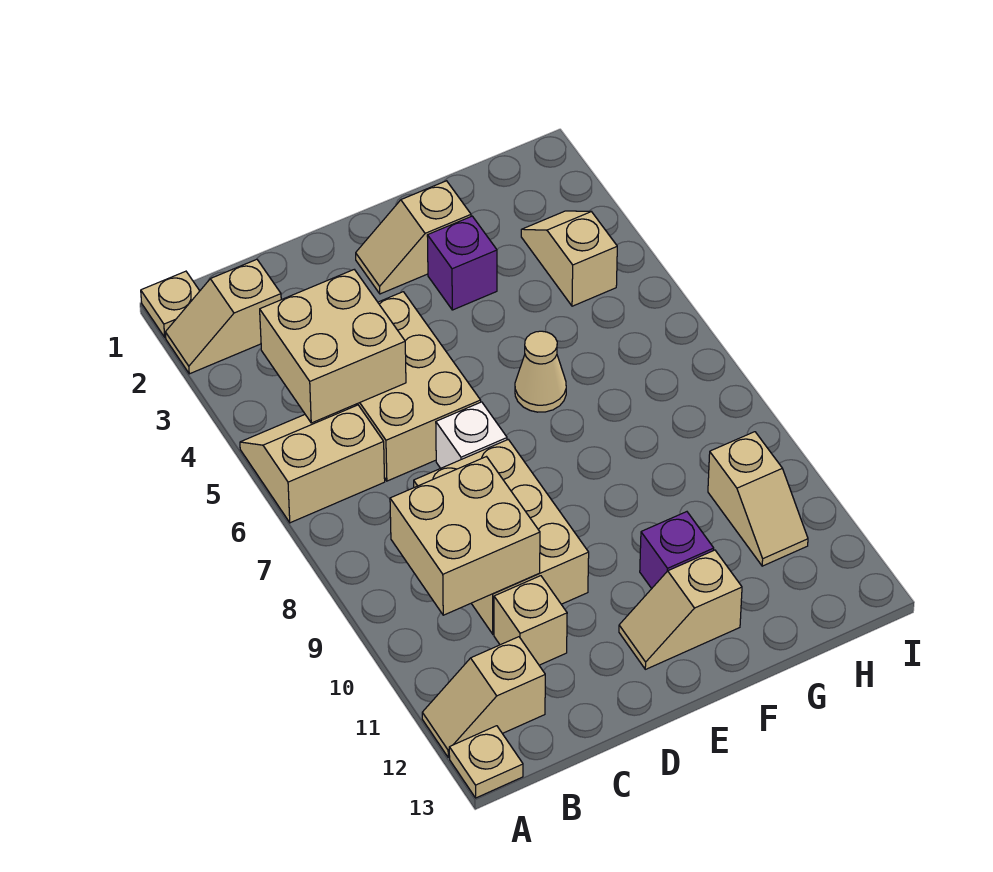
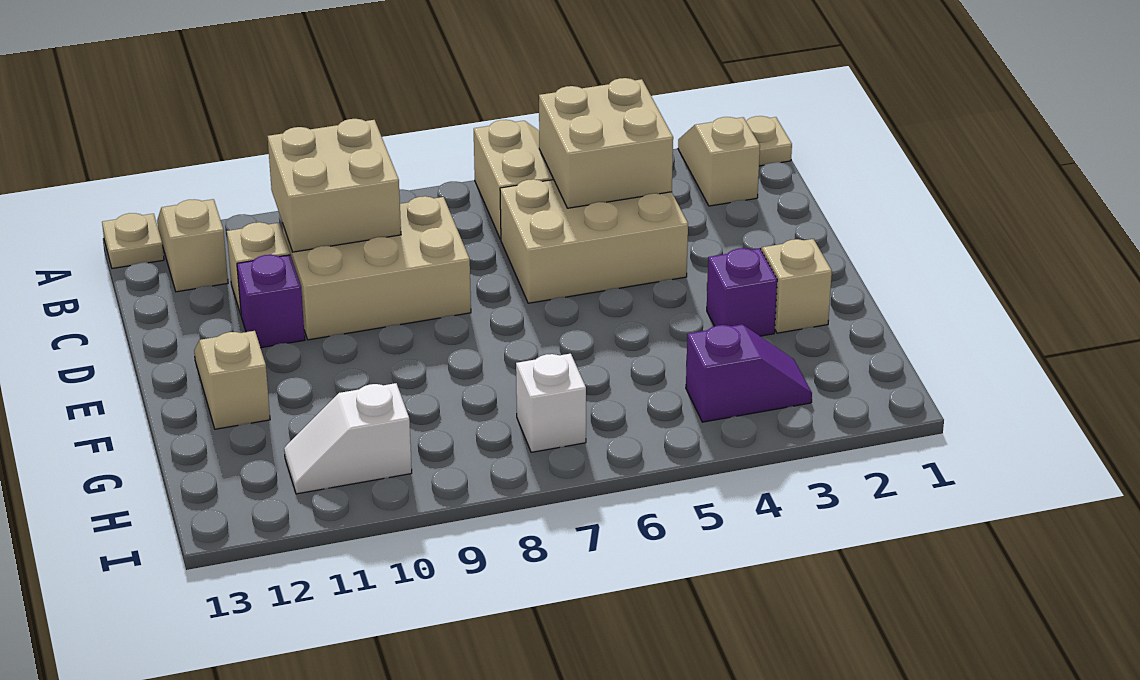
white brick D7 level 1 -> white brick H7 level 1
tan cone F6 level 1 -> none
purple brick F11 level 1 -> purple brick D11 level 1
tan slope H3:H4 level 1 top 4 -> purple slope H3:H4 level 1 top 4
tan slope H10:H11 level 1 top 10 -> white slope H10:H11 level 1 top 10

